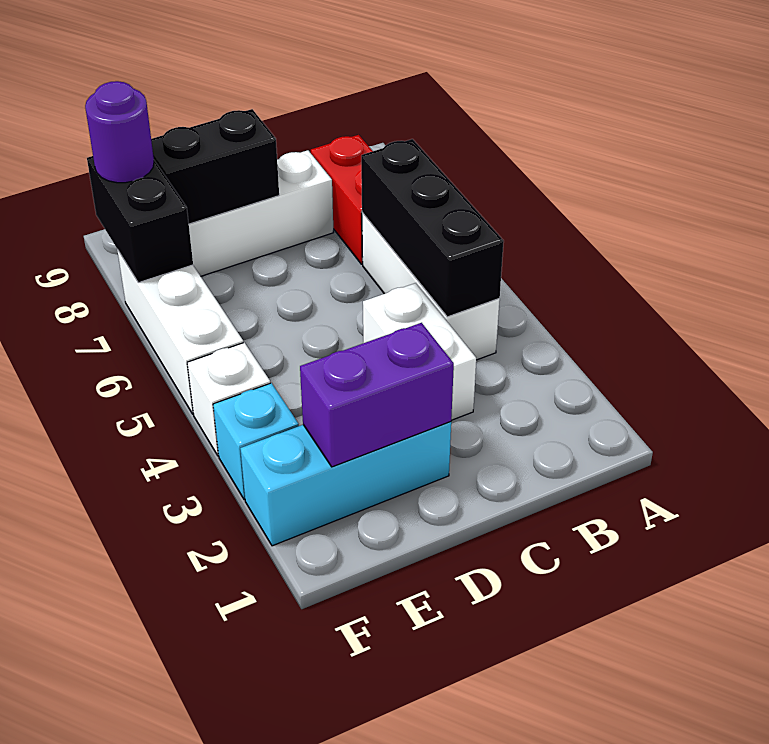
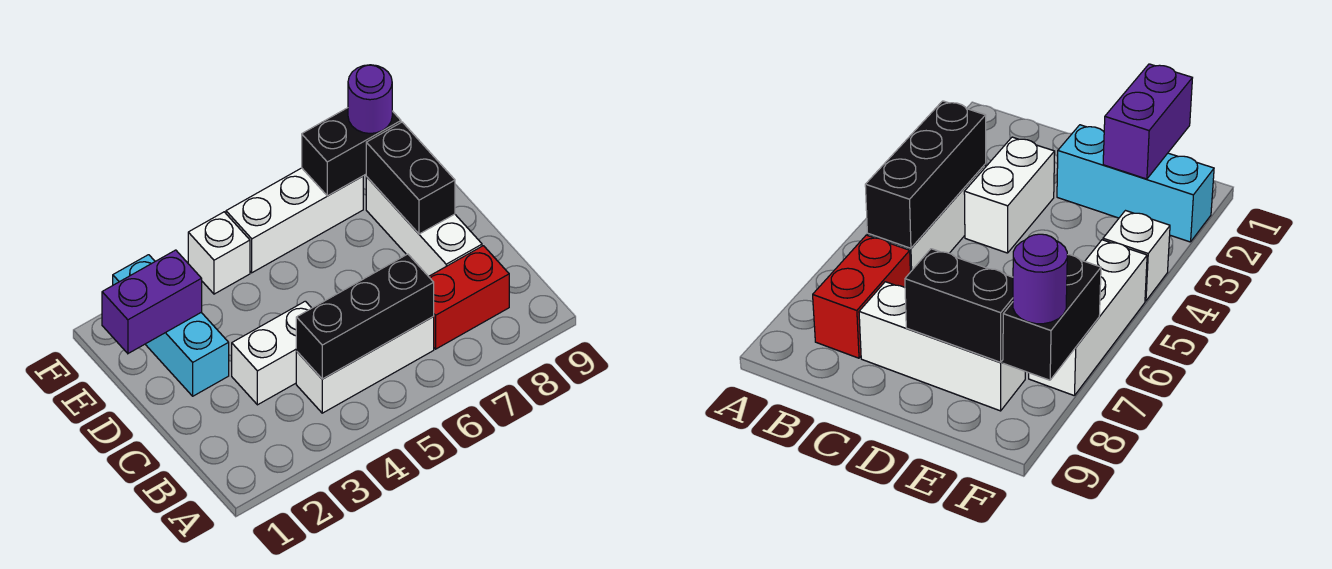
purple brick D2:E2 level 2 -> purple brick E1:E2 level 2
cyan brick F3 level 1 -> none

